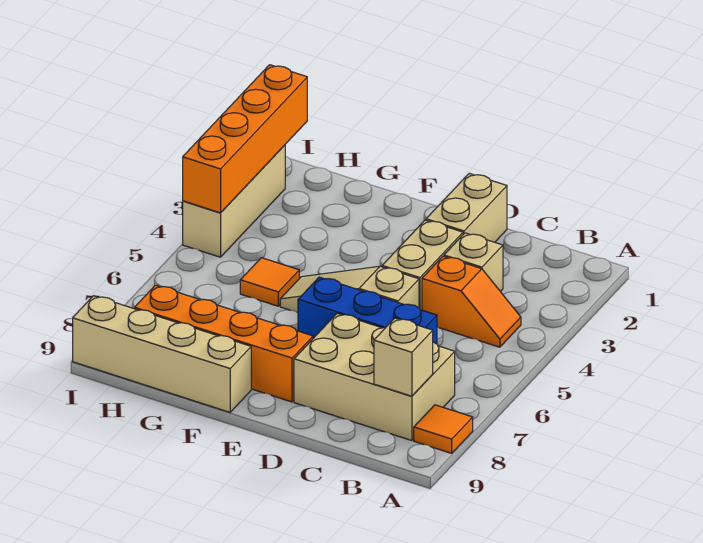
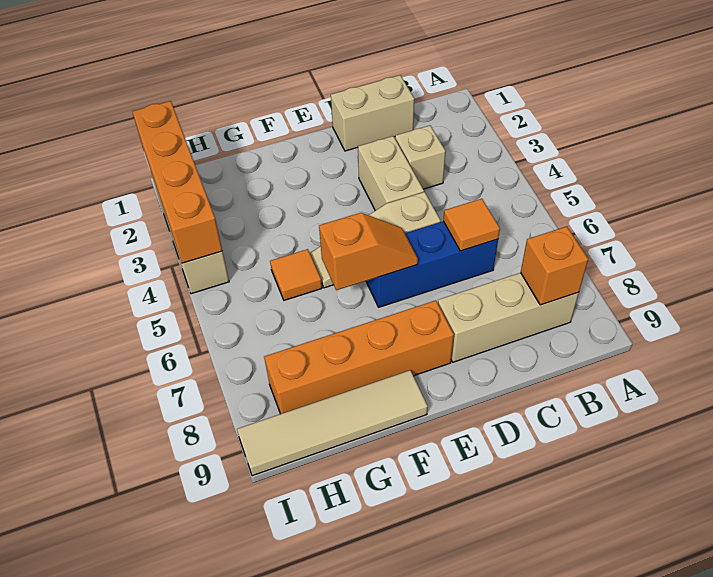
orange tile A8 level 1 -> orange tile C6 level 2
orange slope B4:C4 level 1 top C -> orange slope E6:F6 level 2 top F
tan brick B7:D8 level 1 -> tan brick B8:D8 level 1
tan brick B8 level 2 -> orange brick B8 level 2
tan brick D1:D2 level 1 -> tan brick C1:D1 level 1
tan brick F9:I9 level 1 -> tan tile F9:I9 level 1

